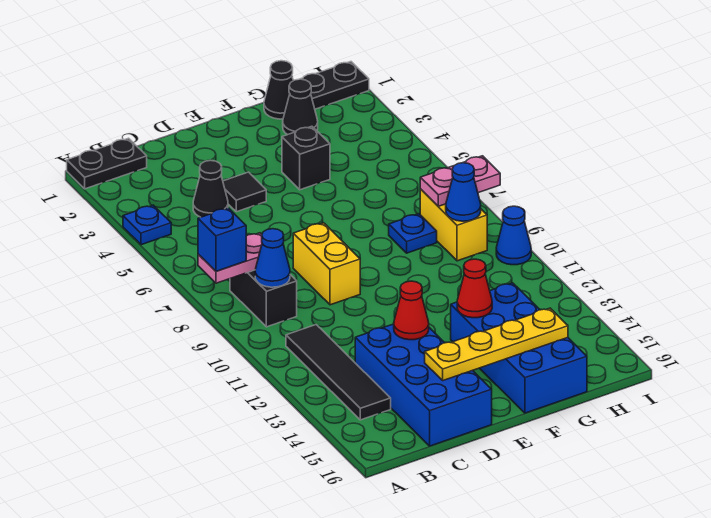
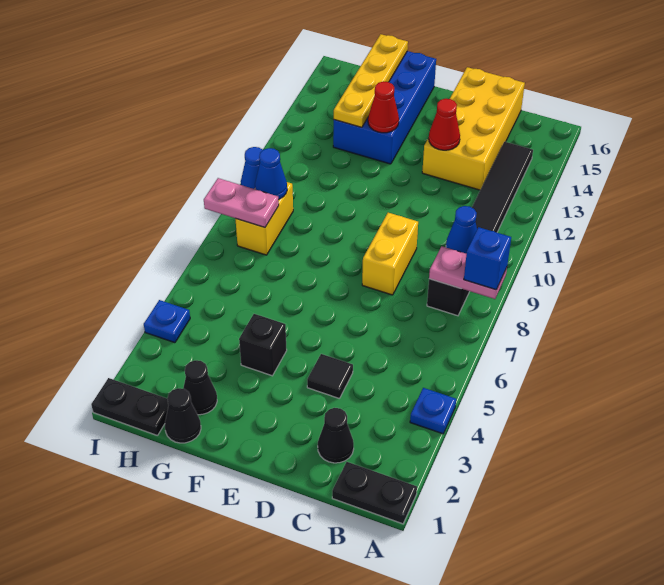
black cone C4 level 1 -> black cone C2 level 1
blue brick C13:D16 level 1 -> yellow brick C13:D16 level 1
yellow plate D15:G15 level 2 -> yellow plate G13:G16 level 2
blue plate G8 level 1 -> blue plate I4 level 1

